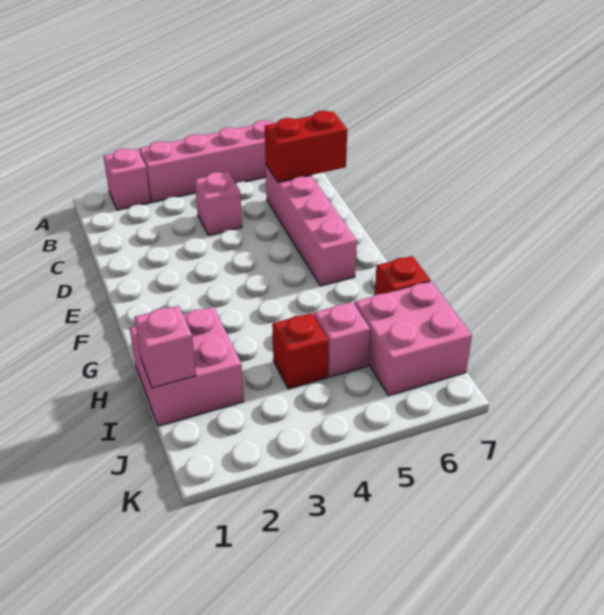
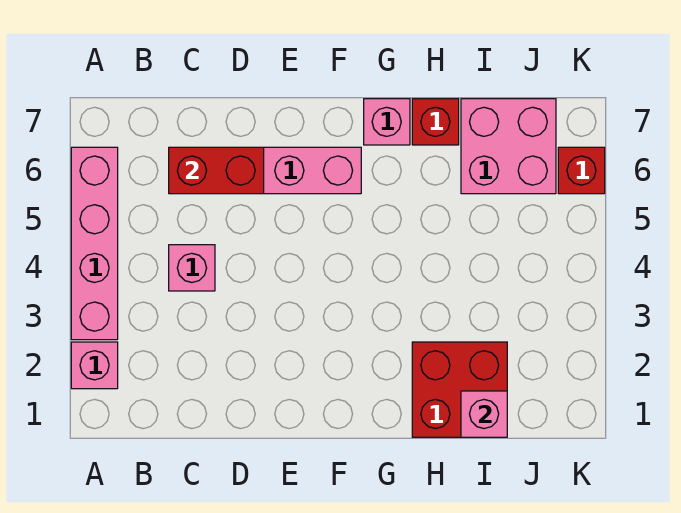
red brick C6:C7 level 2 -> red brick C6:D6 level 2
pink brick H1:I2 level 1 -> red brick H1:I2 level 1
red brick I4 level 1 -> red brick K6 level 1
pink brick I5 level 1 -> pink brick G7 level 1

